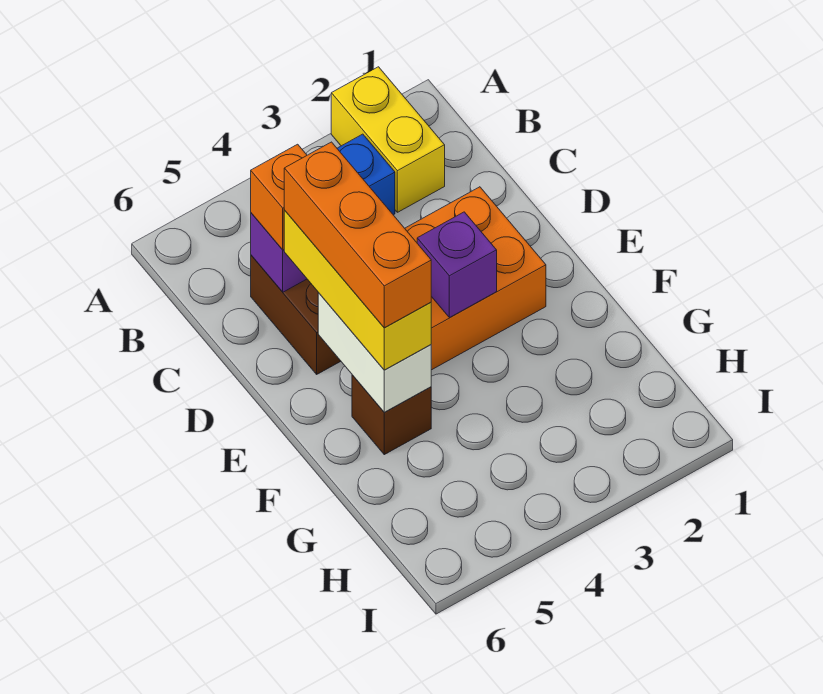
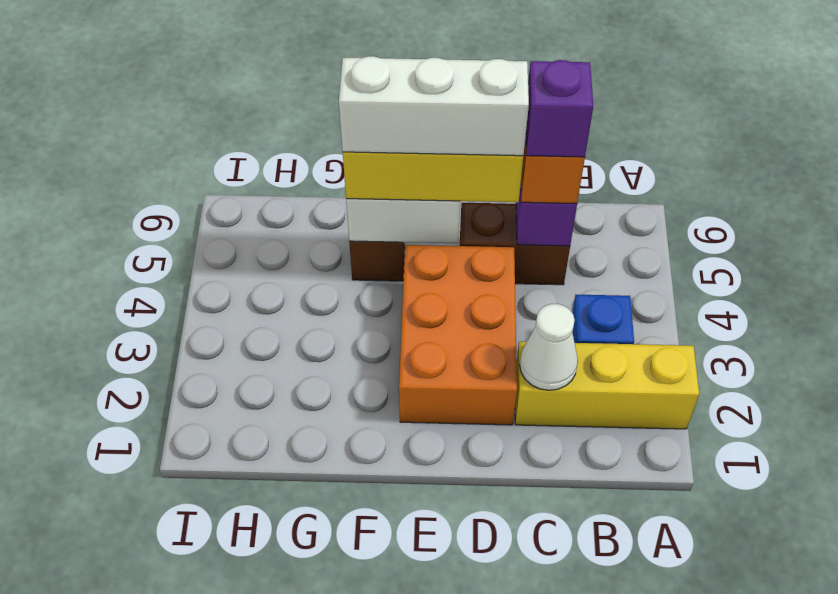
yellow brick A2:B2 level 1 -> yellow brick A2:C2 level 1
none -> white cone C2 level 2
orange brick D5:F5 level 4 -> white brick D5:F5 level 4
purple brick E3 level 2 -> purple brick C5 level 4

